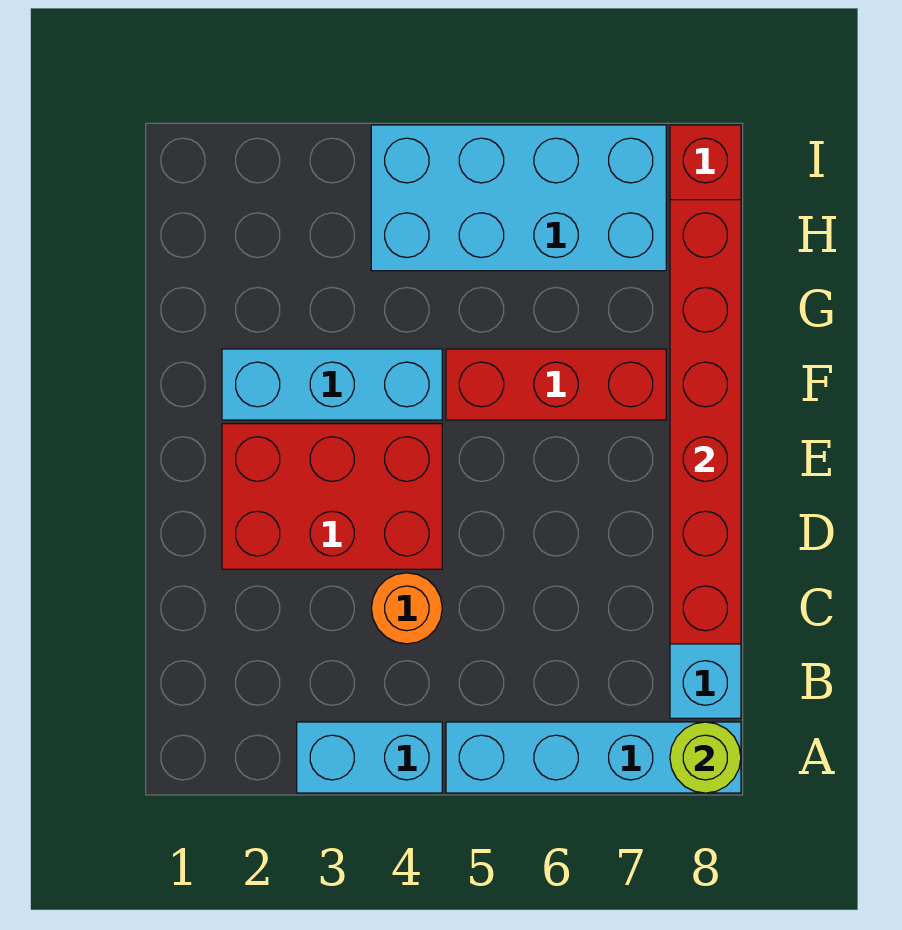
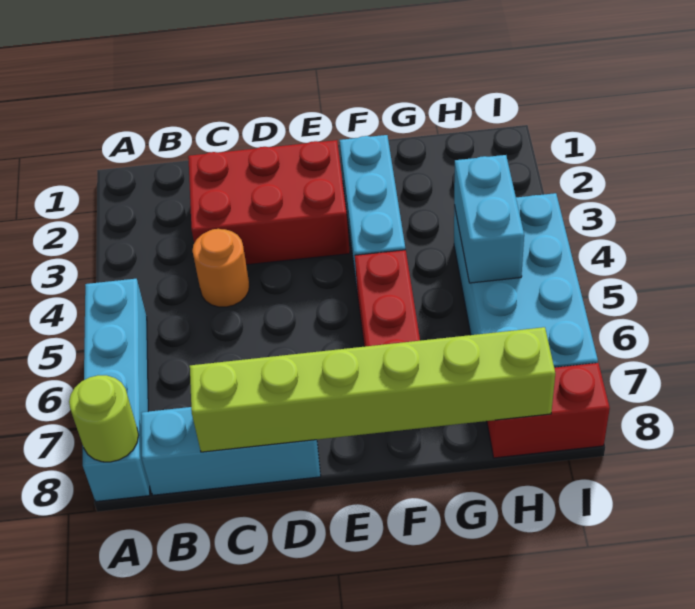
cyan brick A3:A4 level 1 -> cyan brick H4:H5 level 2
red brick C8:H8 level 2 -> lime brick C8:H8 level 2
red brick D2:E4 level 1 -> red brick C2:E3 level 1

